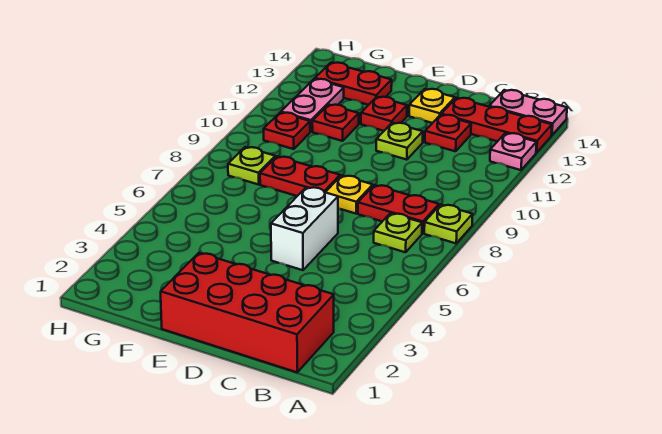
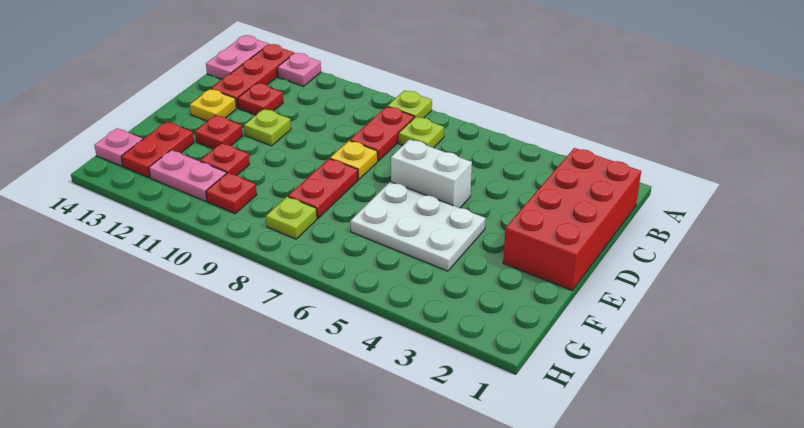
none -> white plate E4:F6 level 1
none -> pink plate G14 level 1

